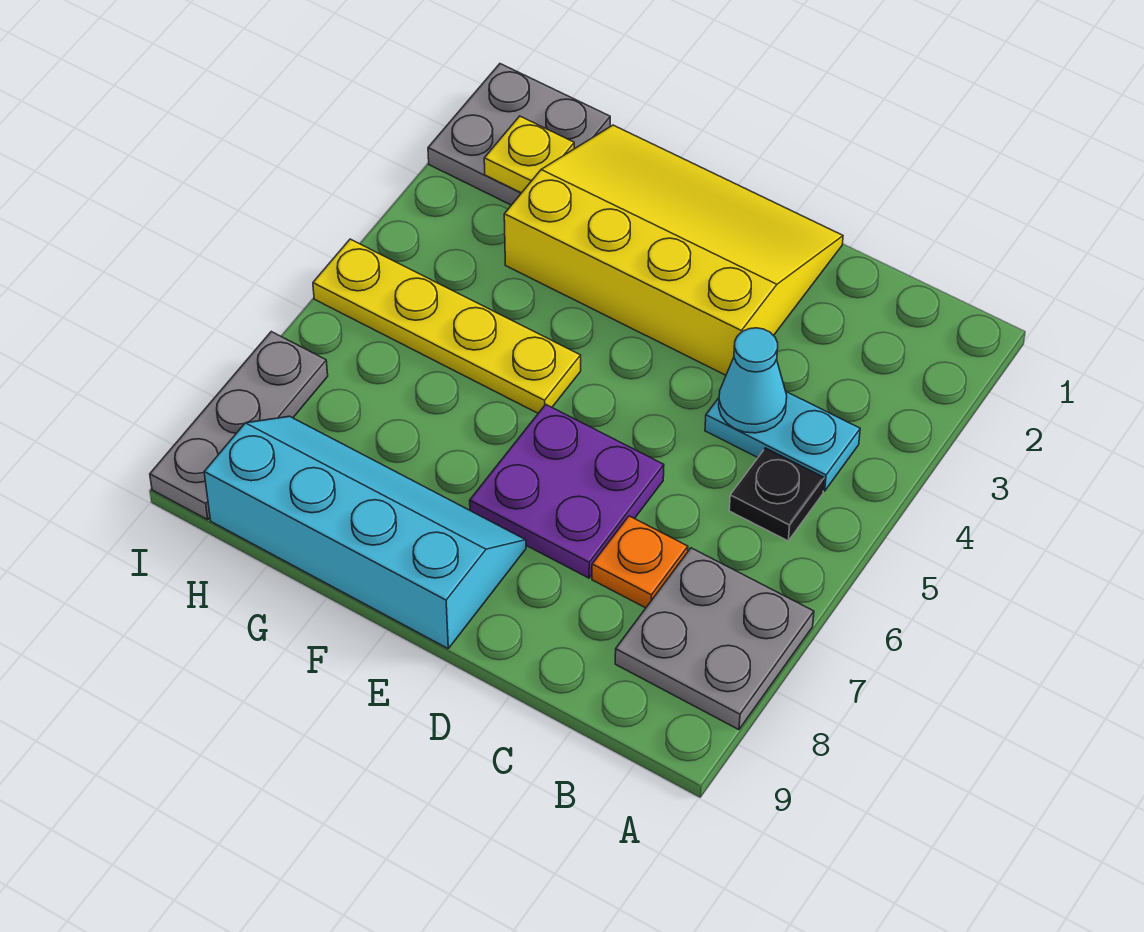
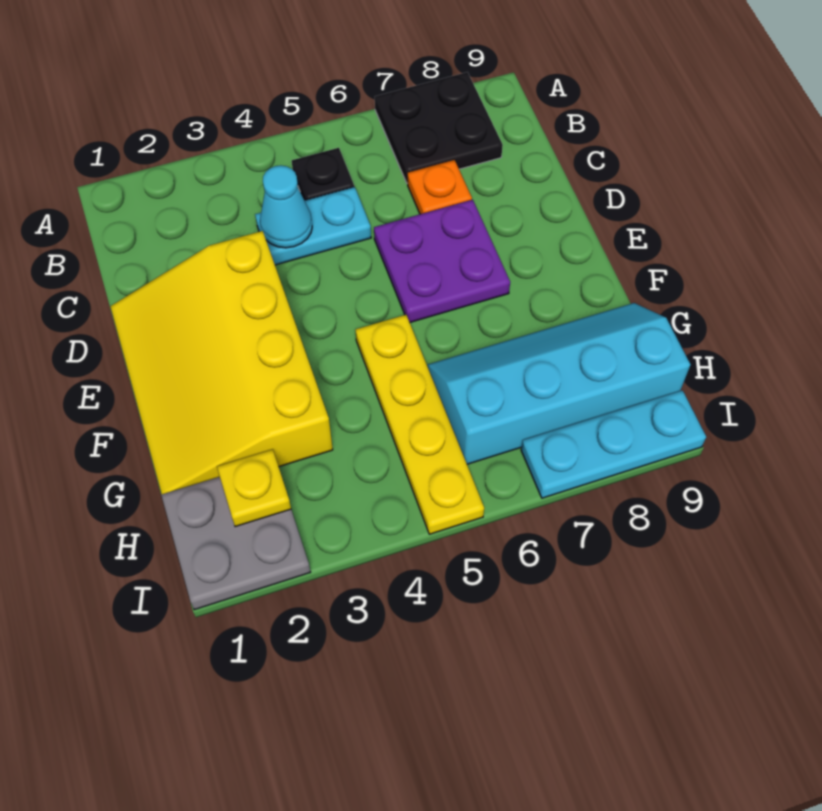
grey plate A7:B8 level 1 -> black plate A7:B8 level 1
cyan plate B4:C4 level 1 -> cyan plate C4:C5 level 1
cyan slope E8:H9 level 1 top 9 -> cyan slope G6:H9 level 1 top H
grey plate I7:I9 level 1 -> cyan plate I7:I9 level 1

